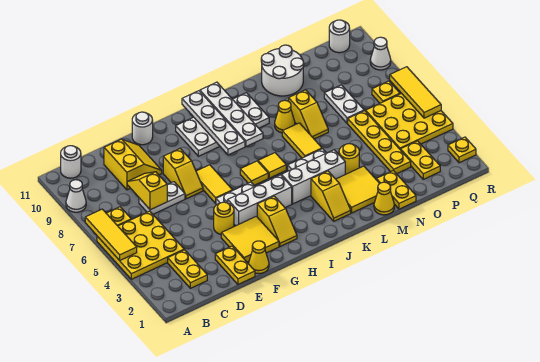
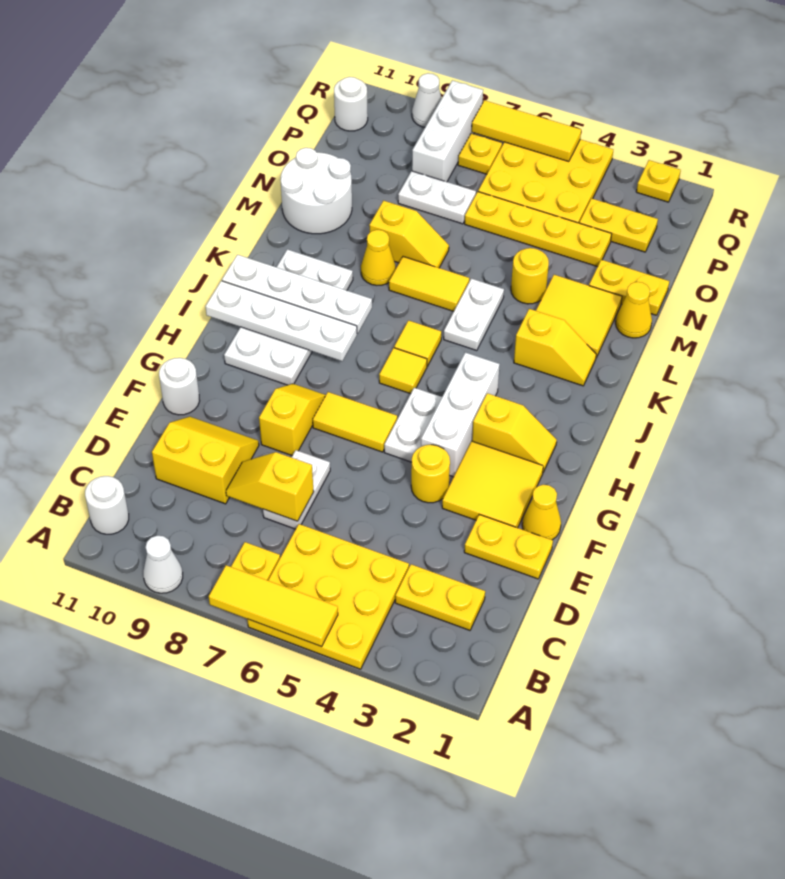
yellow slope F7:F8 level 1 top 8 -> yellow slope F8:G8 level 1 top F
white brick J4:L4 level 1 -> white brick P8:R8 level 1

